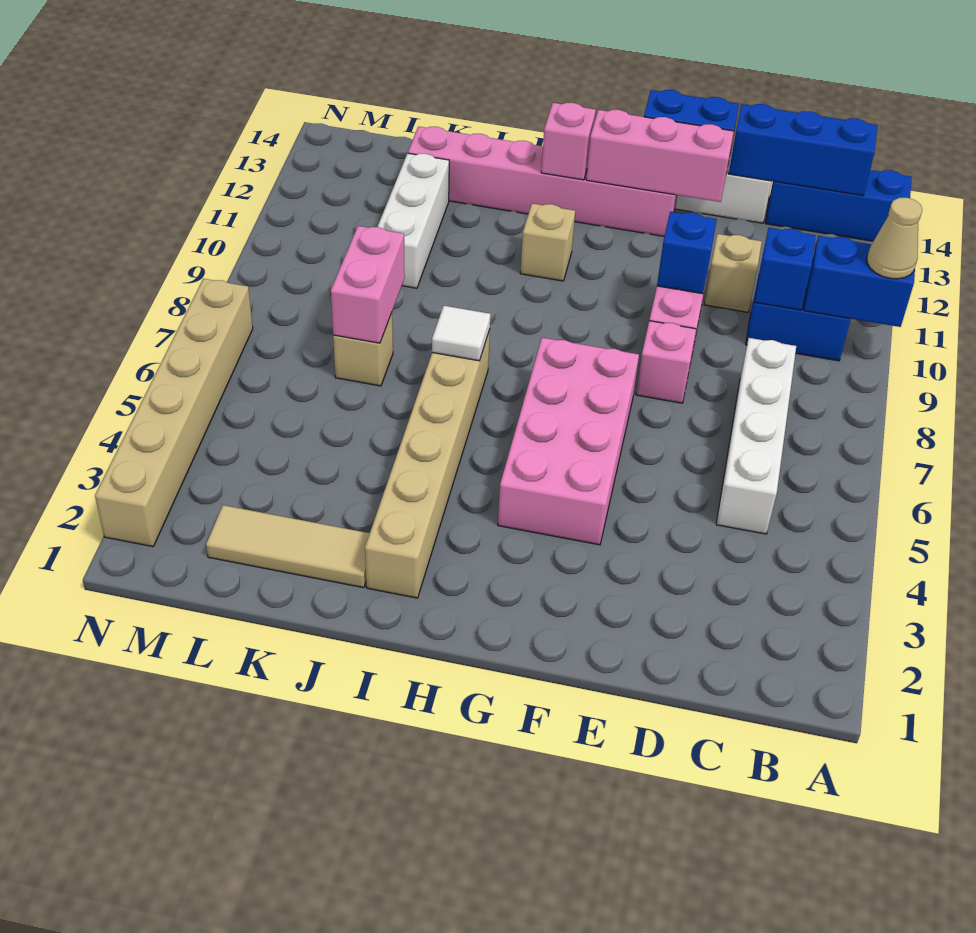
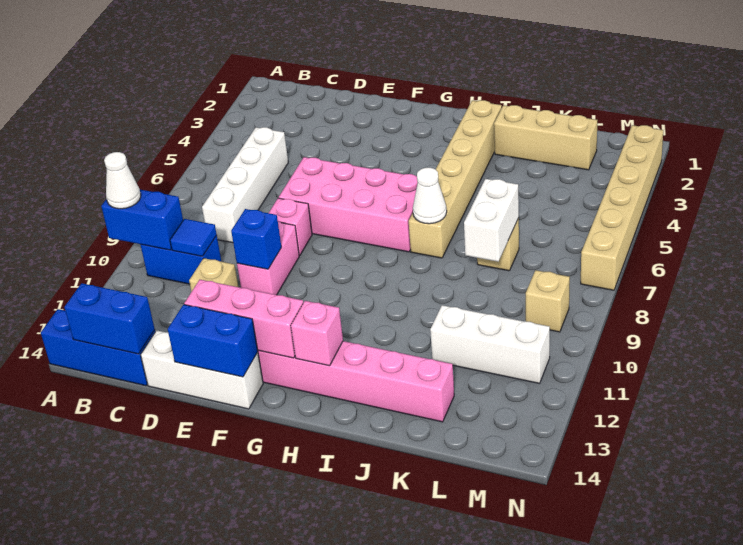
tan cone A10 level 3 -> white cone A10 level 3
blue brick B14:D14 level 2 -> blue brick B14:C14 level 2
blue brick C10 level 2 -> blue tile C10 level 2
pink brick F4:G7 level 1 -> pink brick E6:H7 level 1
tan brick H11 level 1 -> tan brick M9 level 1
white tile I7 level 2 -> white cone I7 level 2
tan tile J2:L2 level 1 -> tan brick J2:L2 level 1
pink brick K7:K8 level 2 -> white brick K7:K8 level 2
white brick K10:K12 level 1 -> white brick K11:M11 level 1

